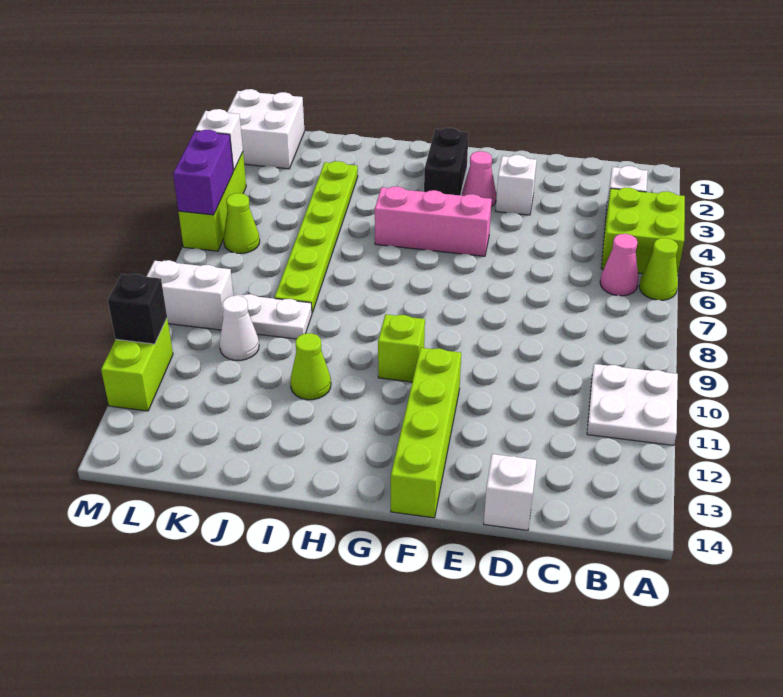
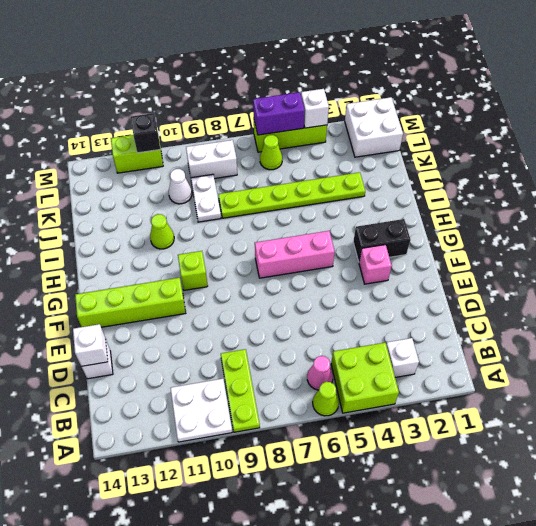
none -> lime plate A9:C9 level 1
white brick E3 level 1 -> white brick D14 level 2
pink cone F3 level 1 -> pink brick F3 level 1
pink brick F5:H5 level 1 -> pink brick G5:G7 level 1
white brick L9:M9 level 1 -> white brick L8:L9 level 1

